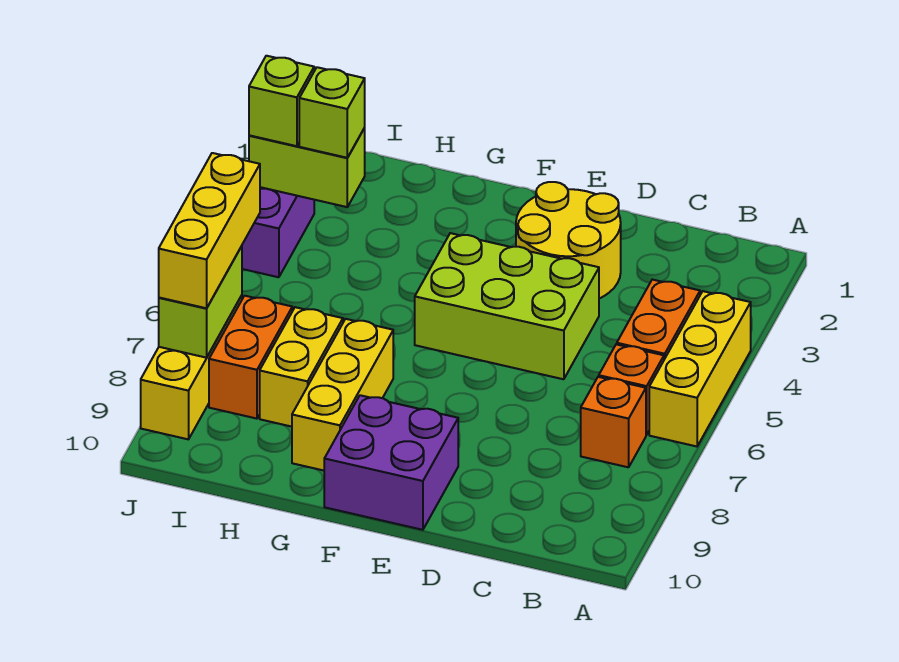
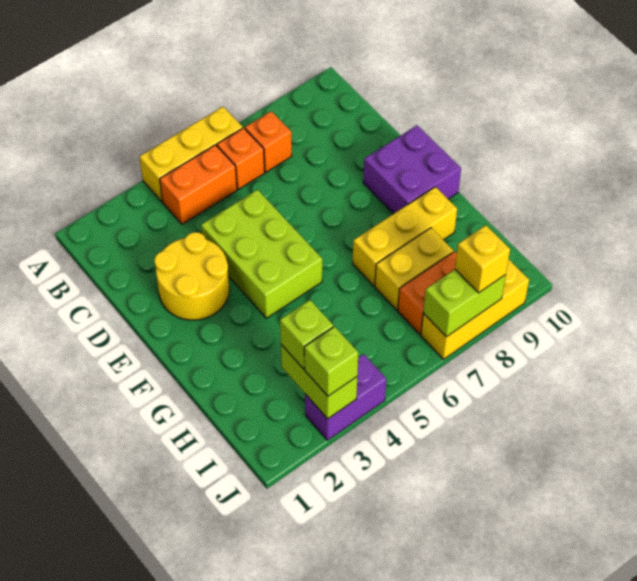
yellow brick J6:J8 level 3 -> yellow brick J8 level 3

